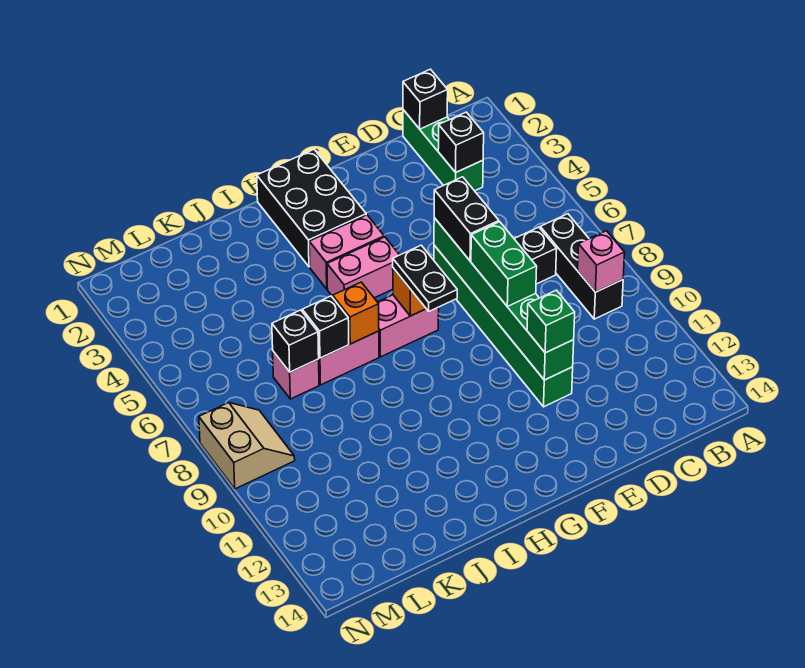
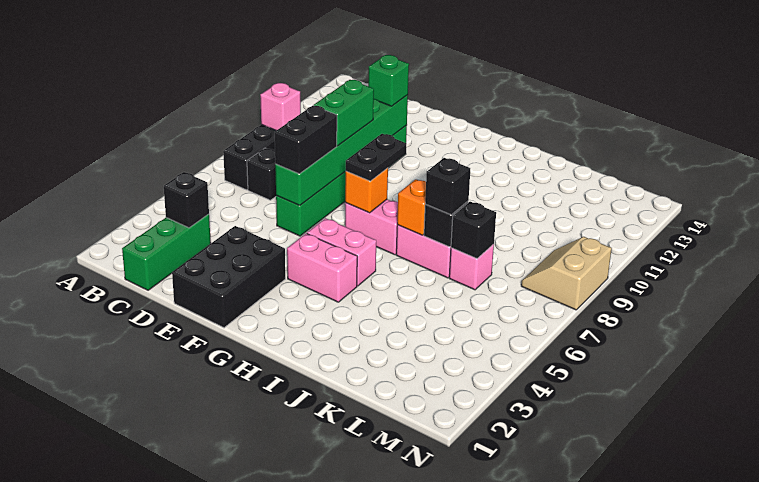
black brick C1 level 2 -> black brick J7 level 3
black brick G1:H3 level 1 -> black brick E1:F3 level 1

